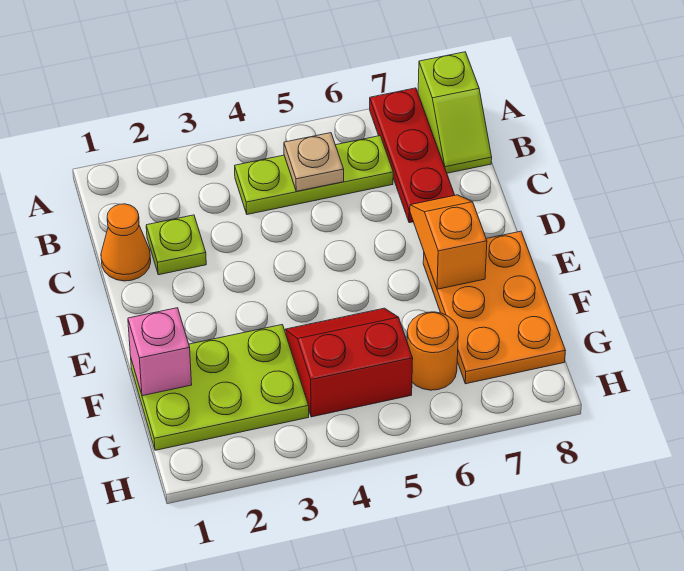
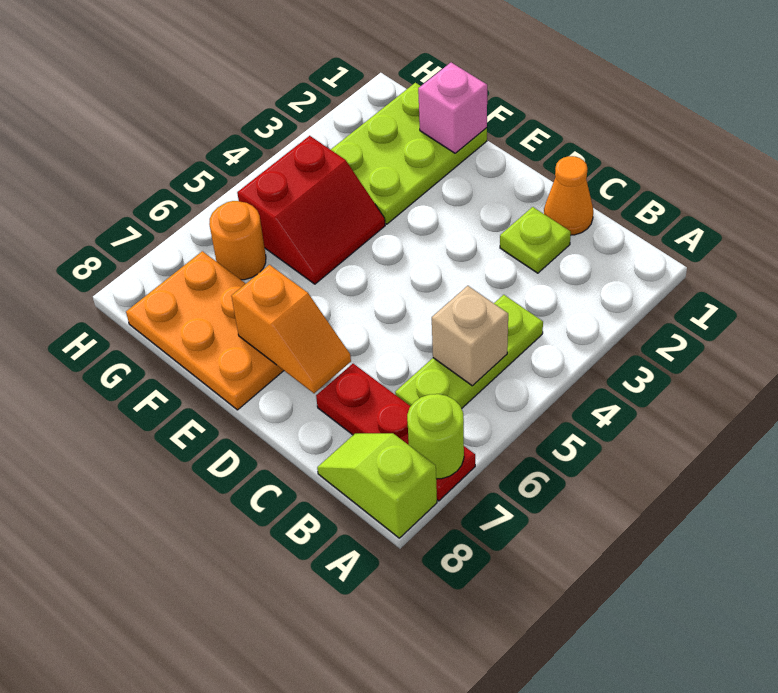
none -> lime round brick A7 level 2
tan plate B5 level 2 -> tan brick B5 level 2

